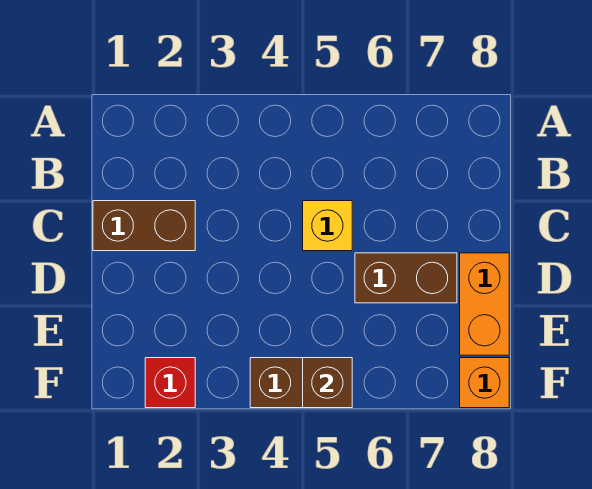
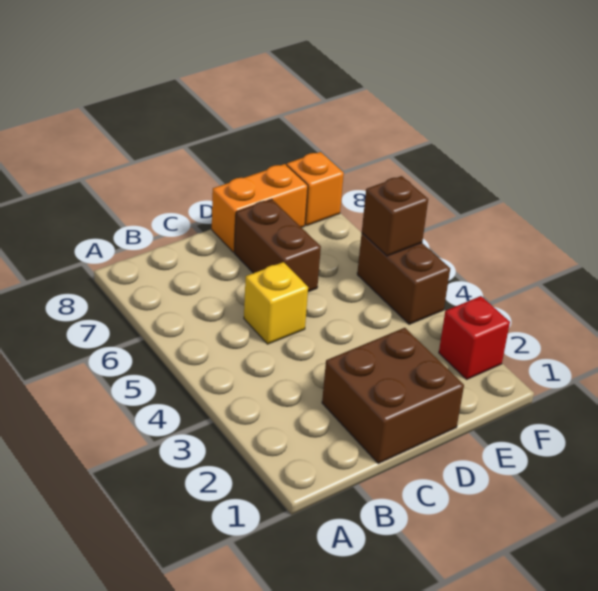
brown brick C1:C2 level 1 -> brown brick C1:D2 level 1

